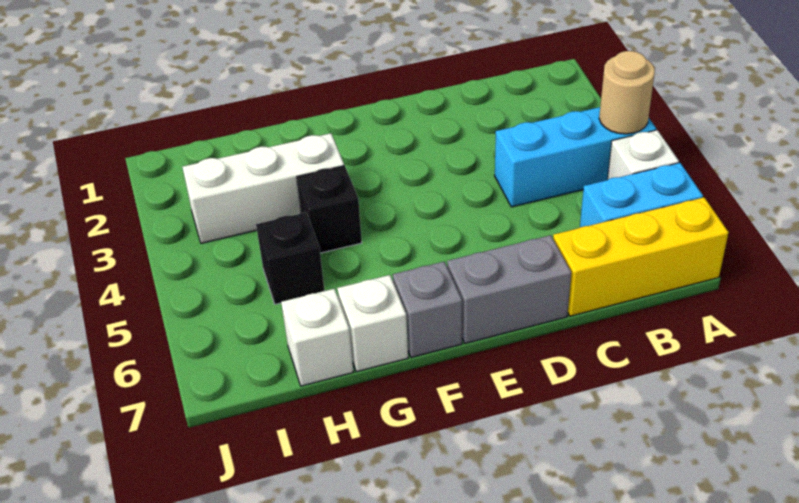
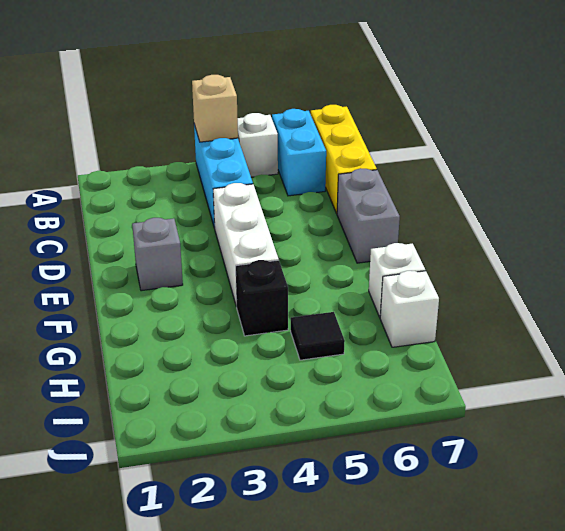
tan round brick A4 level 2 -> tan brick A4 level 2
grey brick F7 level 1 -> grey brick E2 level 1
white brick G3:I3 level 1 -> white brick D4:F4 level 1
black brick H5 level 1 -> black tile H5 level 1

